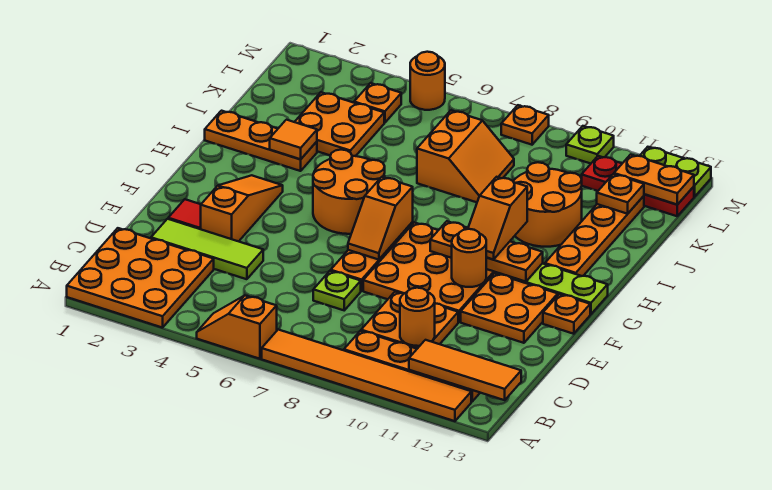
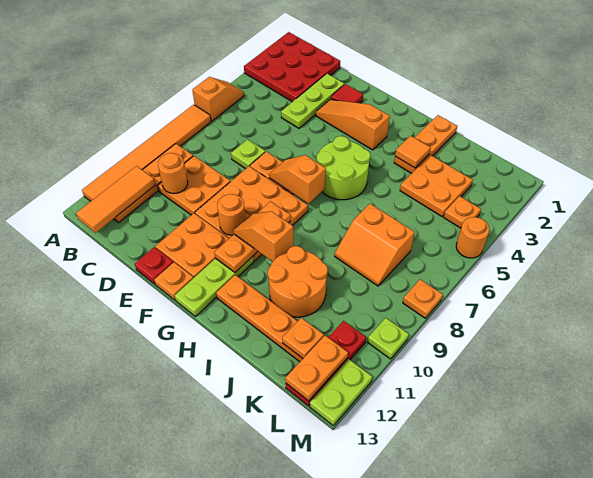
orange plate A1:C3 level 1 -> red plate A1:C3 level 1
lime tile D2:D4 level 1 -> lime plate D2:D4 level 1
orange slope E3:G3 level 1 top E -> orange slope E3:G3 level 1 top G
none -> red plate E13 level 1
orange round brick G5:H6 level 1 -> lime round brick G5:H6 level 1

